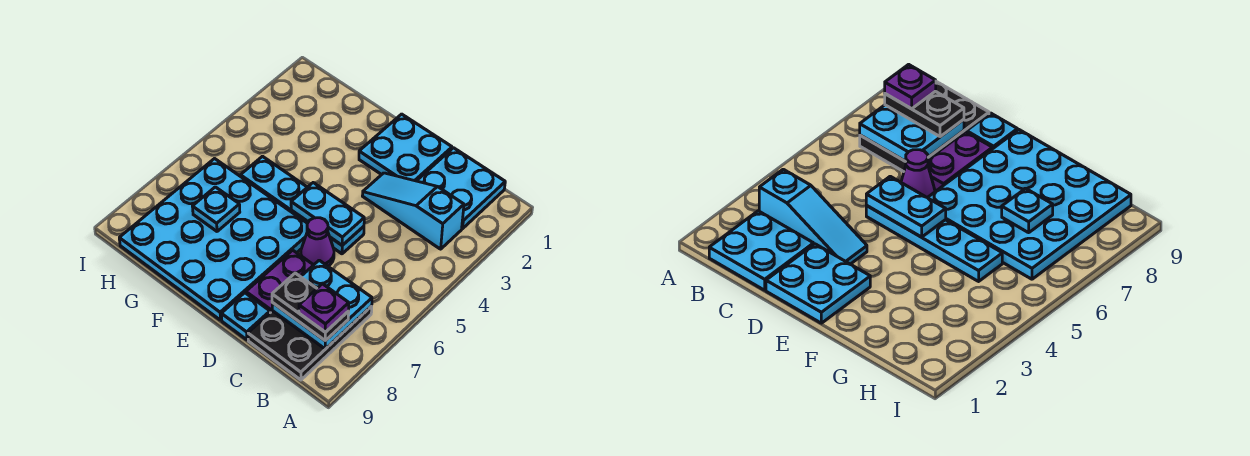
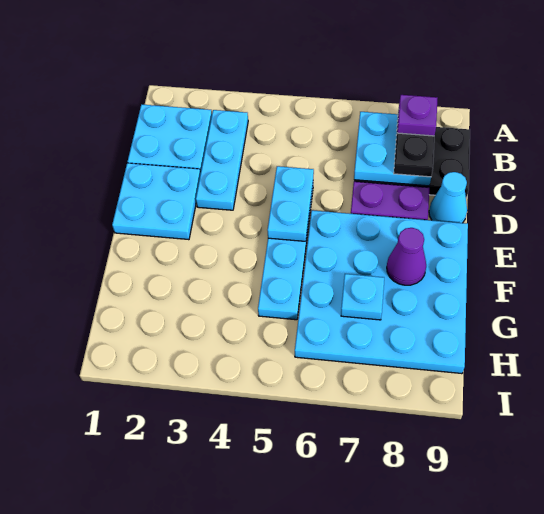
cyan slope B3:D3 level 1 top B -> cyan plate B3:D3 level 1
purple cone D6 level 1 -> purple cone F8 level 2
cyan plate D9 level 1 -> cyan cone D9 level 1

